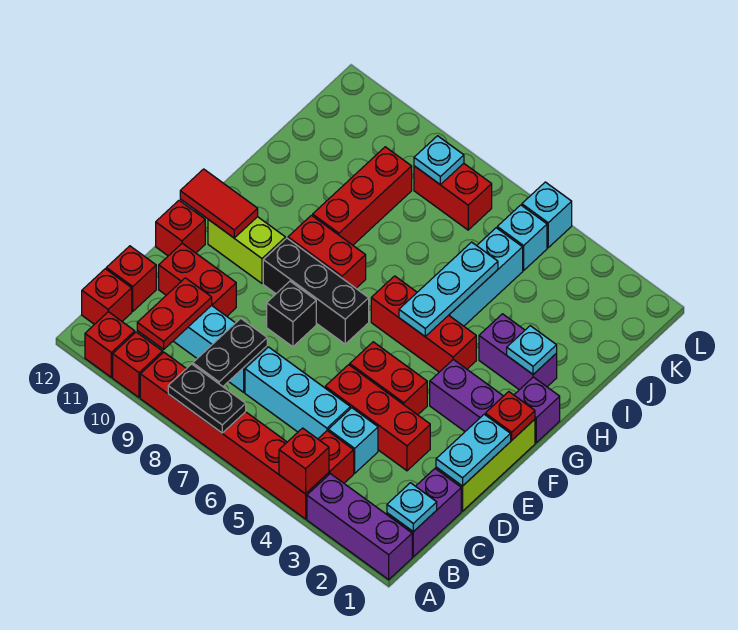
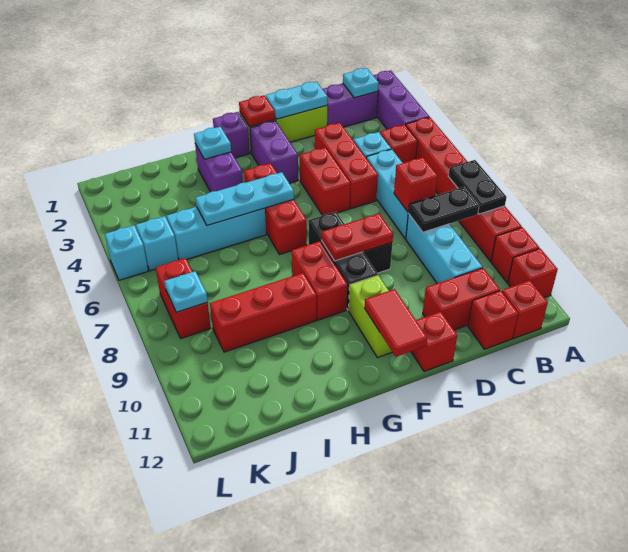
red brick A4 level 2 -> red brick C7 level 2
red plate B10:C10 level 2 -> red plate E8:F8 level 2
red brick D10:D11 level 1 -> red brick C11:D11 level 1

